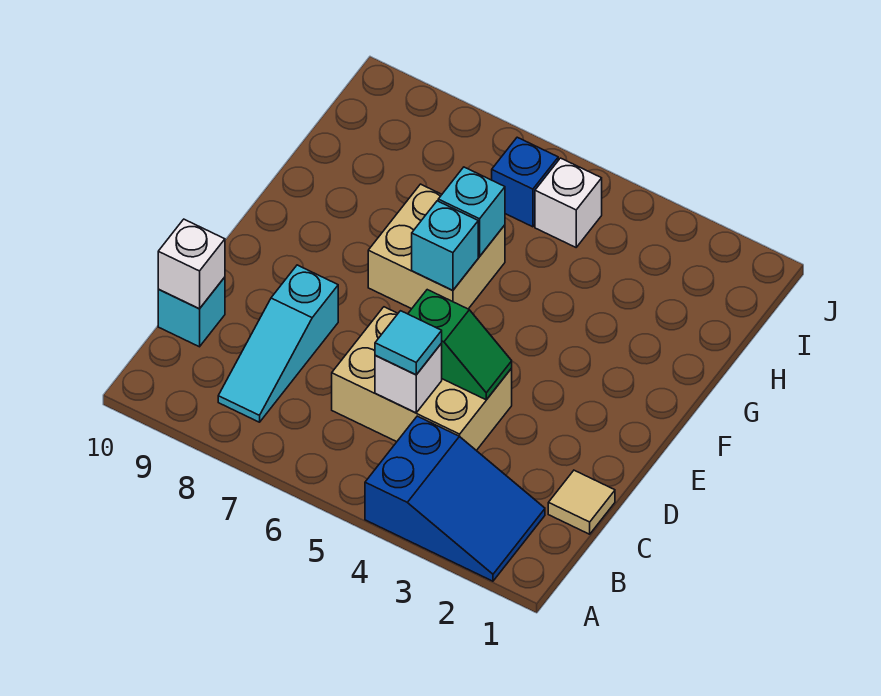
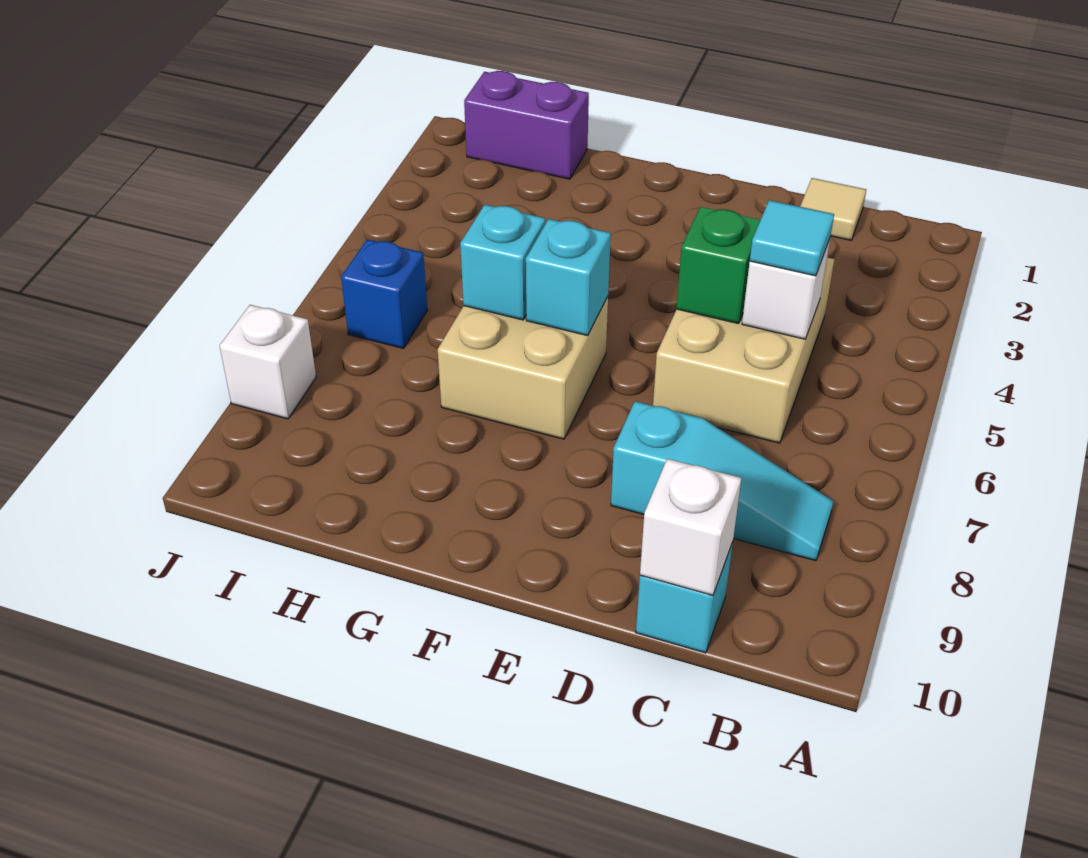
blue slope A2:B4 level 1 top 4 -> none
none -> purple brick H1:I1 level 1
white brick I5 level 1 -> white brick J8 level 1

